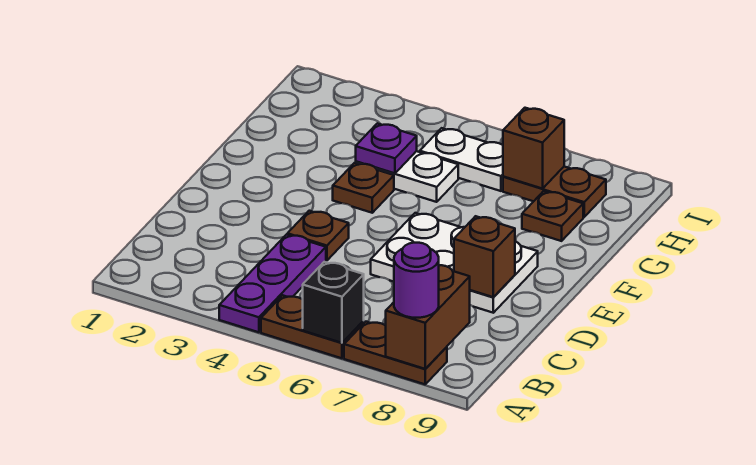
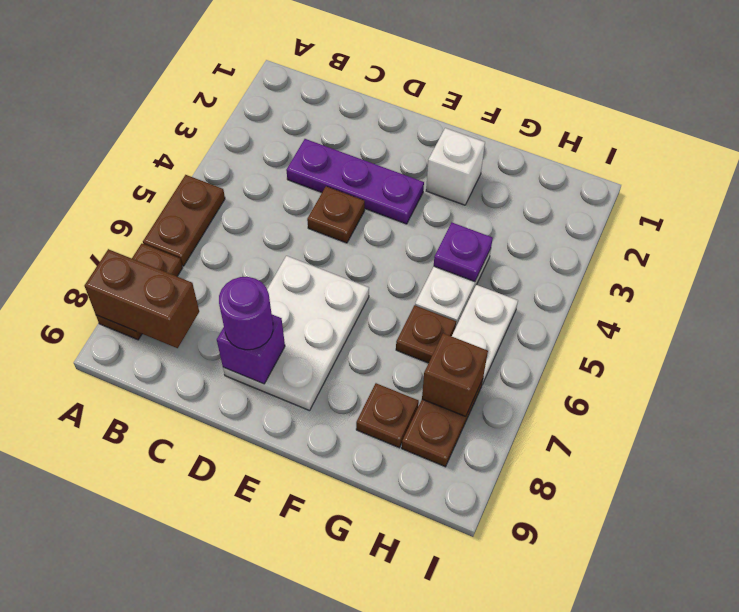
purple plate A4:C4 level 1 -> purple plate C3:E3 level 1
black brick A6 level 2 -> none
purple round brick A8 level 3 -> purple round brick D8 level 3
brown brick D8 level 2 -> purple brick D8 level 2
none -> white brick F2 level 1
brown plate F4 level 1 -> brown plate G6 level 1

